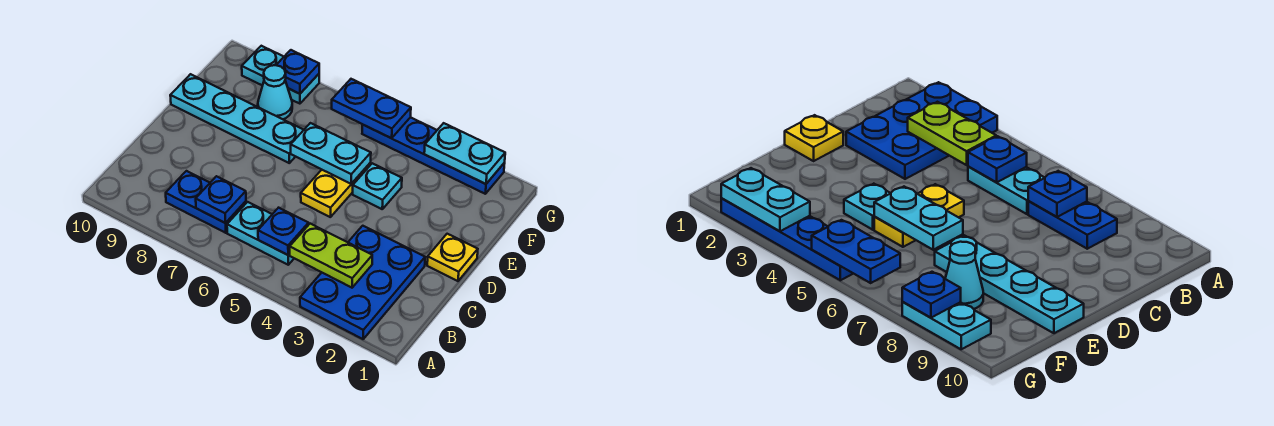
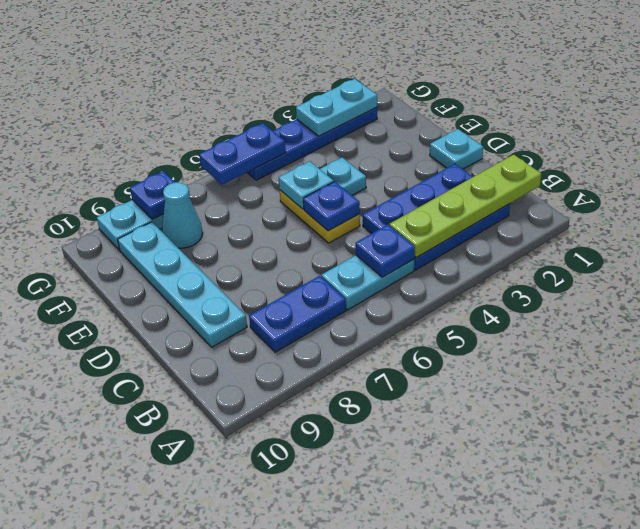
blue plate A2:C3 level 1 -> blue plate B2:C4 level 1
lime plate B3:B4 level 2 -> lime plate B1:B4 level 2
blue plate B7 level 2 -> blue plate D5 level 2
yellow plate D1 level 1 -> cyan plate D1 level 1
cyan plate E5:E6 level 2 -> cyan plate E5 level 2
cyan plate E7:E10 level 1 -> cyan plate C9:F9 level 1

